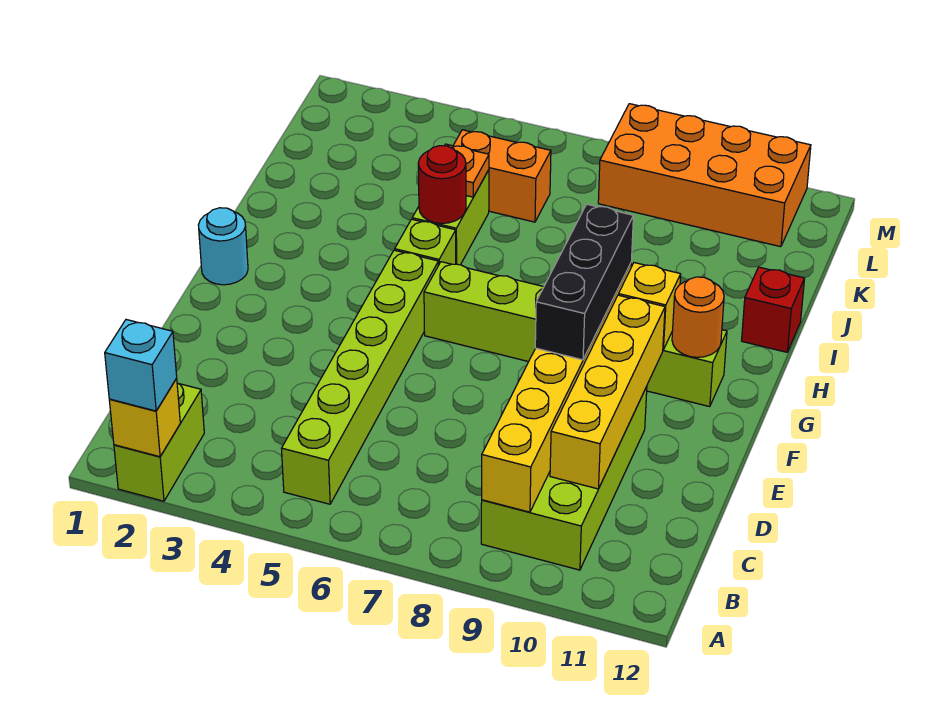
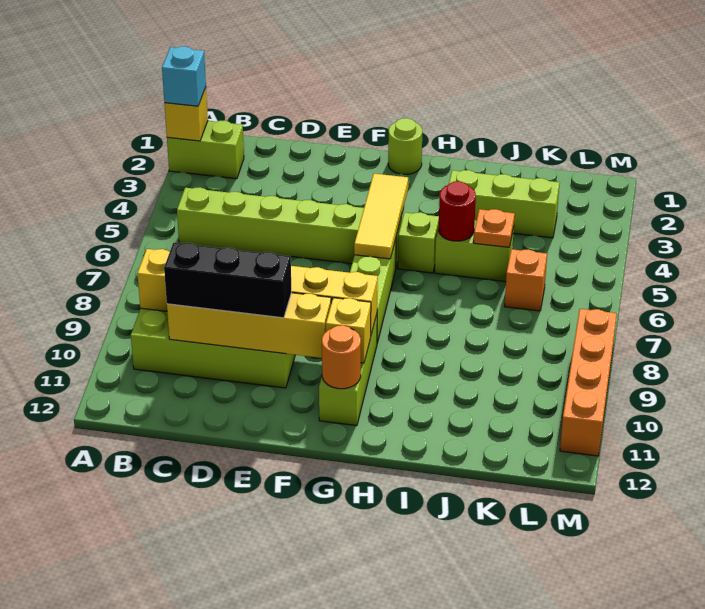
black brick E9:G9 level 3 -> black brick C10:E10 level 3
cyan round brick G1 level 1 -> lime round brick G1 level 1
none -> yellow tile G4:G6 level 2
none -> lime brick I3:K3 level 1
red brick I12 level 1 -> none
orange brick K5:K6 level 1 -> orange brick K6 level 1
orange brick L8:M11 level 1 -> orange brick M8:M11 level 1

